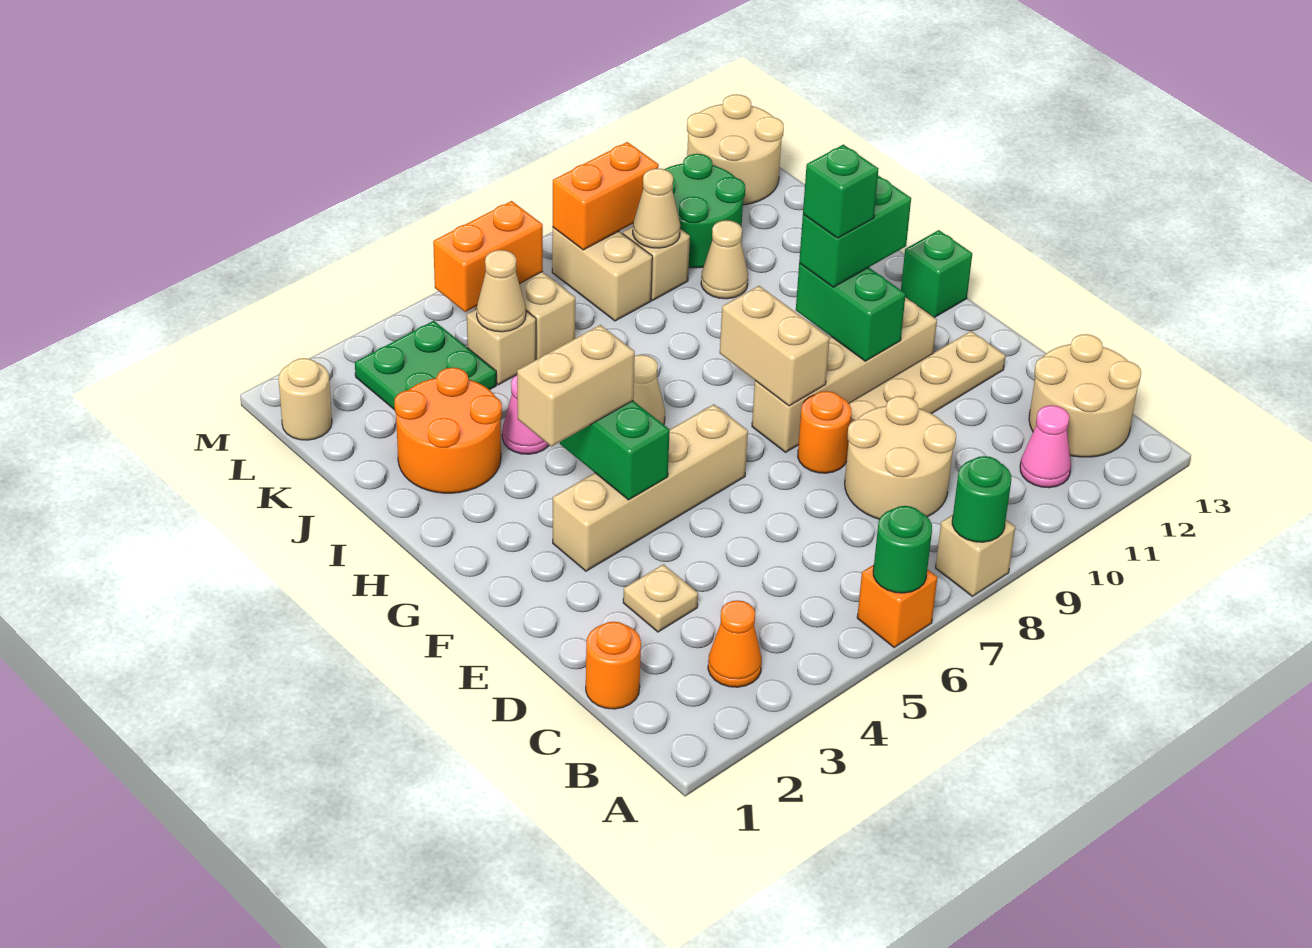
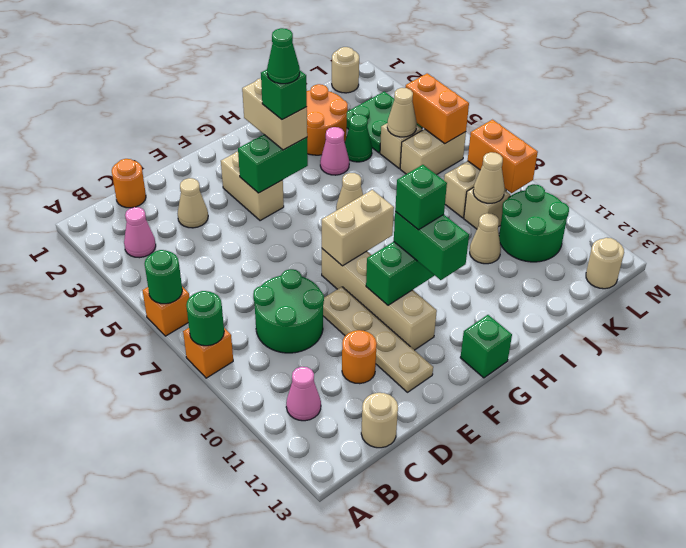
tan brick A8 level 1 -> orange brick A8 level 1
orange cone B3 level 1 -> pink cone B3 level 1
tan round brick B12:C13 level 1 -> tan round brick C13 level 1
tan round brick C8:D9 level 1 -> green round brick C8:D9 level 1
tan plate D3 level 1 -> tan cone D3 level 1
orange round brick E8 level 1 -> orange round brick D11 level 1
tan brick F3:F6 level 1 -> tan brick F3:F4 level 1
none -> green brick G4 level 4
none -> green cone G4 level 5
none -> green cone J4 level 1
tan round brick L12:M13 level 1 -> tan round brick L13 level 1

